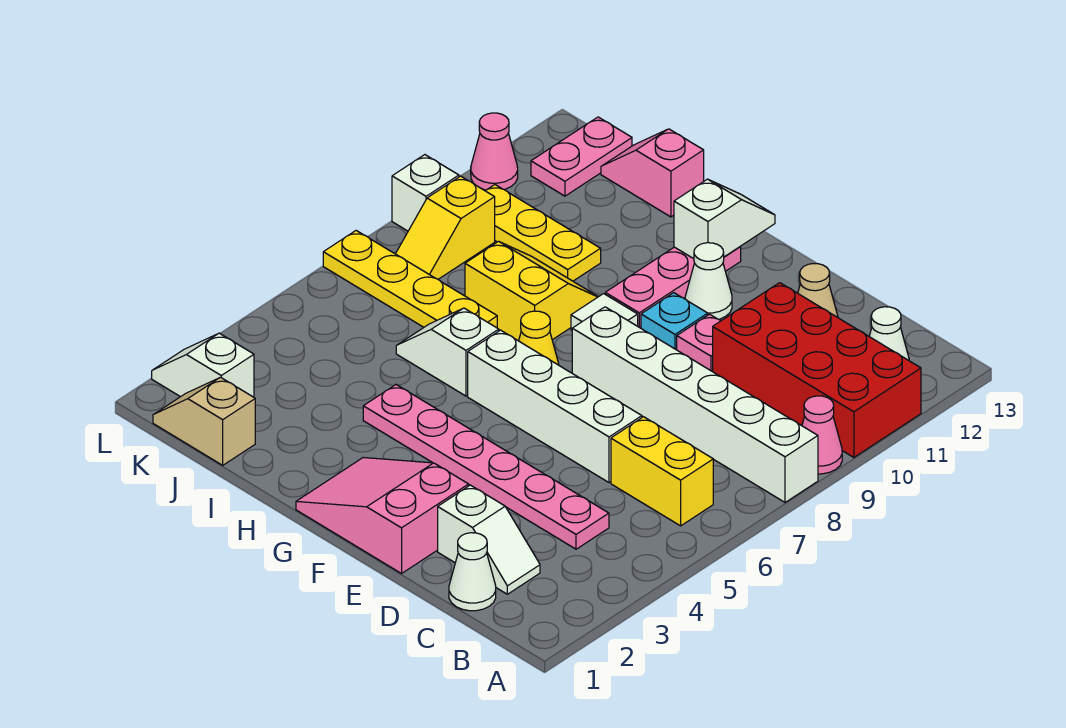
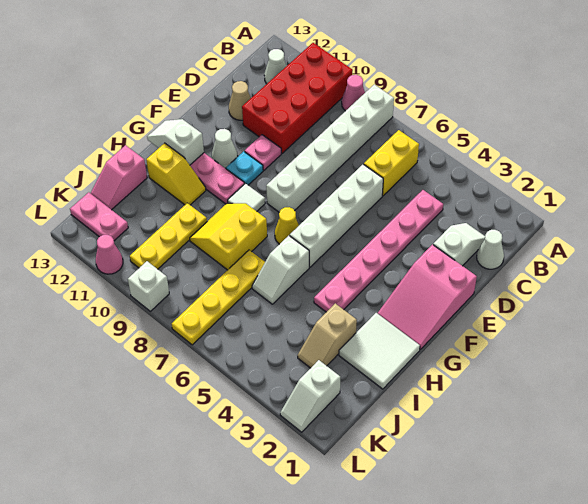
none -> white tile H1:I2 level 1
tan slope J1:K1 level 1 top J -> tan slope I3:J3 level 1 top I
yellow slope K8:K9 level 1 top 9 -> yellow slope H11:H12 level 1 top 12

